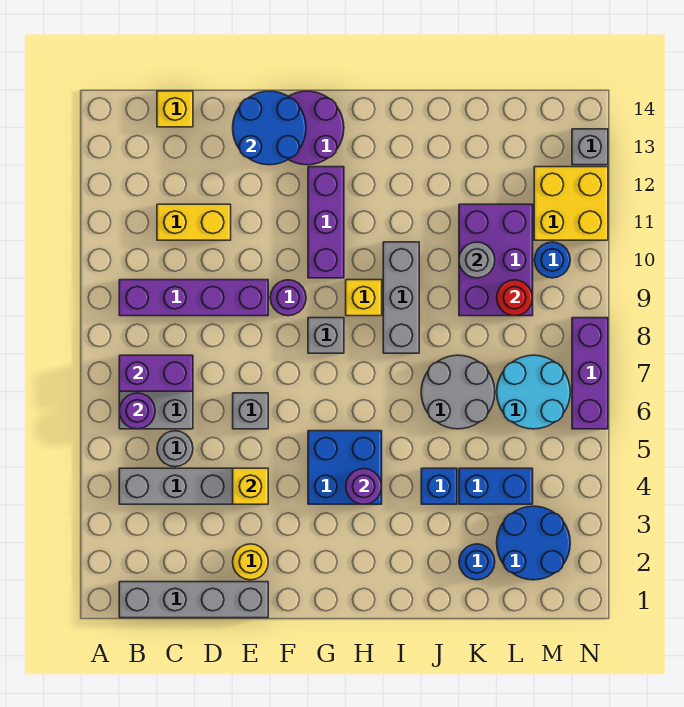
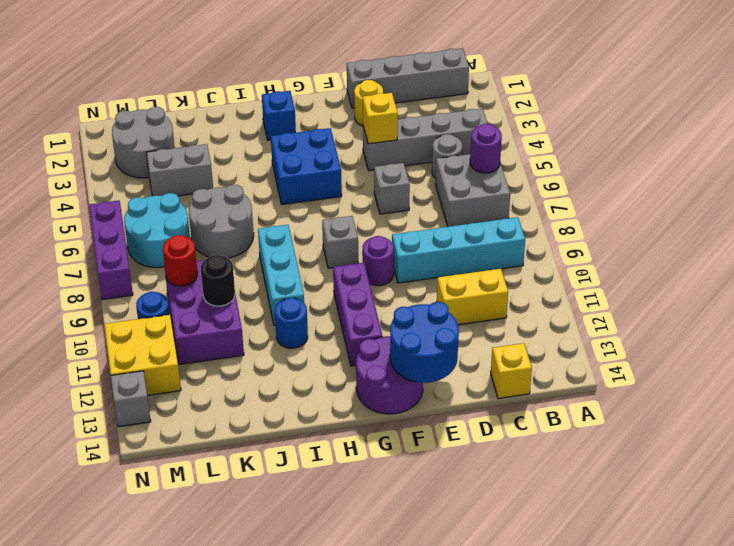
purple brick B7:C7 level 2 -> none
purple brick B9:E9 level 1 -> cyan brick B9:E9 level 1
purple round brick H4 level 2 -> none
yellow brick H9 level 1 -> none
grey brick I8:I10 level 1 -> cyan brick I8:I10 level 1
blue brick J4 level 1 -> blue brick H2 level 1
blue round brick K2 level 1 -> blue round brick I11 level 1
blue brick K4:L4 level 1 -> grey brick K4:L4 level 1
grey round brick K10 level 2 -> black round brick K10 level 2
blue round brick L2:M3 level 1 -> grey round brick L2:M3 level 1

